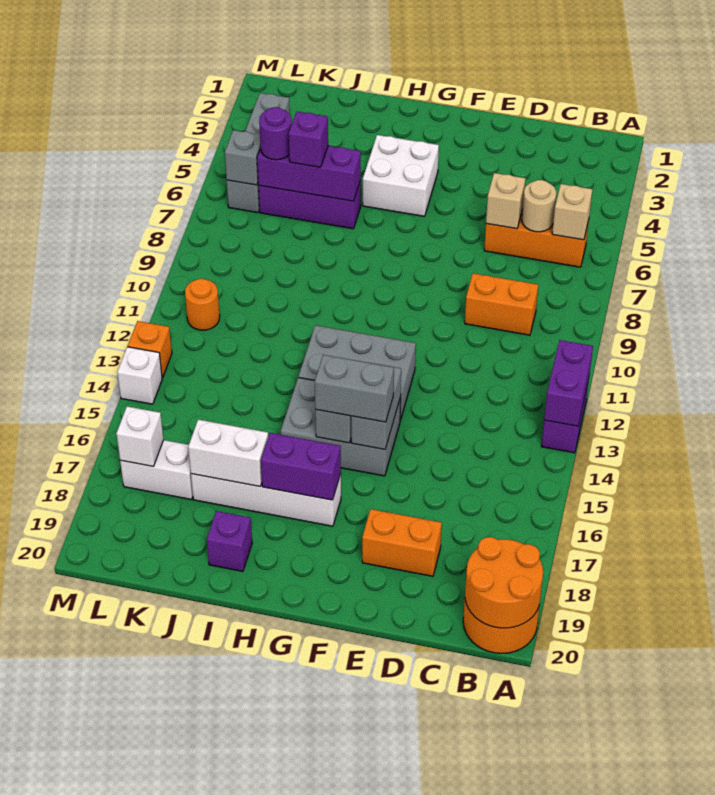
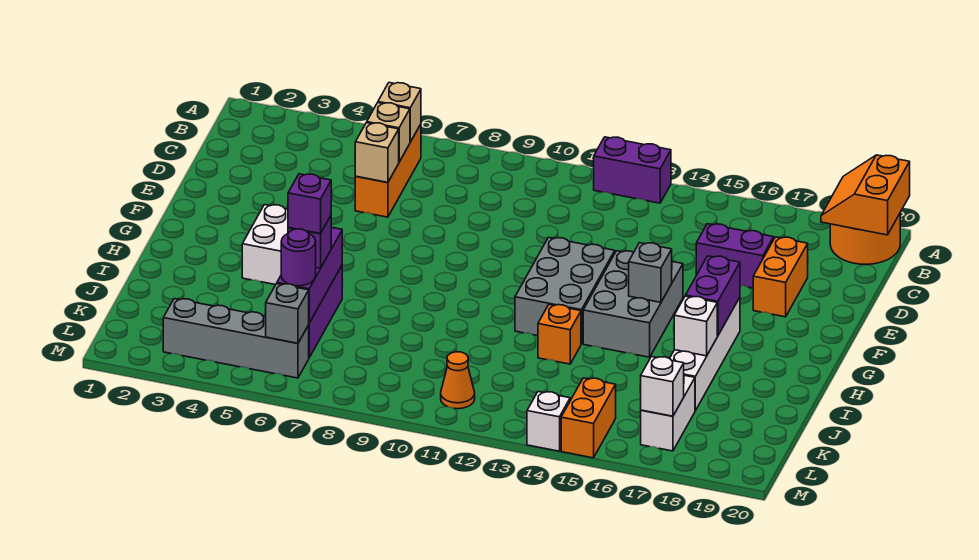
purple brick A12:A13 level 2 -> purple brick D16:D17 level 1
orange round brick A19:B20 level 2 -> orange slope A19:B20 level 2 top 20
tan round brick C6 level 2 -> tan brick C6 level 2
orange brick C9:D9 level 1 -> orange brick L15:M15 level 1
grey brick F14:F15 level 2 -> none
grey brick F15:G15 level 3 -> none
white brick I17:J17 level 2 -> white brick I17 level 2
purple brick I19 level 1 -> purple brick J6 level 4
orange round brick L11 level 1 -> orange cone L11 level 1
orange brick M13 level 1 -> orange brick I13 level 1

